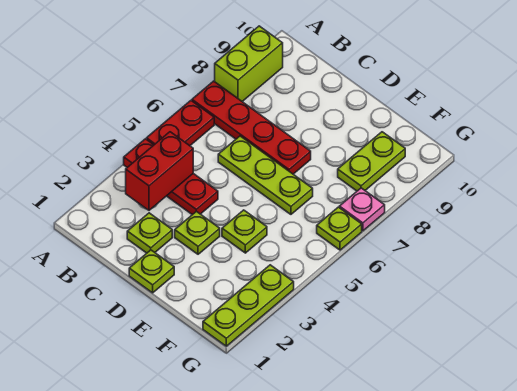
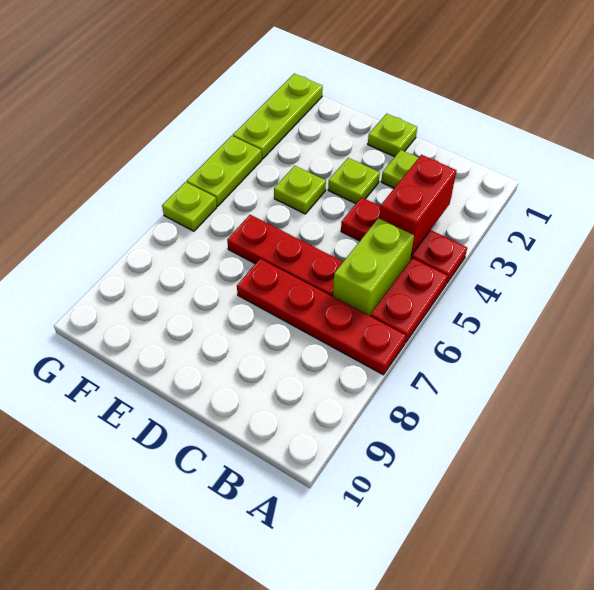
lime brick A8:A9 level 1 -> lime brick B5:B6 level 1
lime plate C6:E6 level 1 -> red plate C6:E6 level 1
lime plate F8:F9 level 1 -> lime plate G4:G5 level 1
pink plate G7 level 1 -> none

